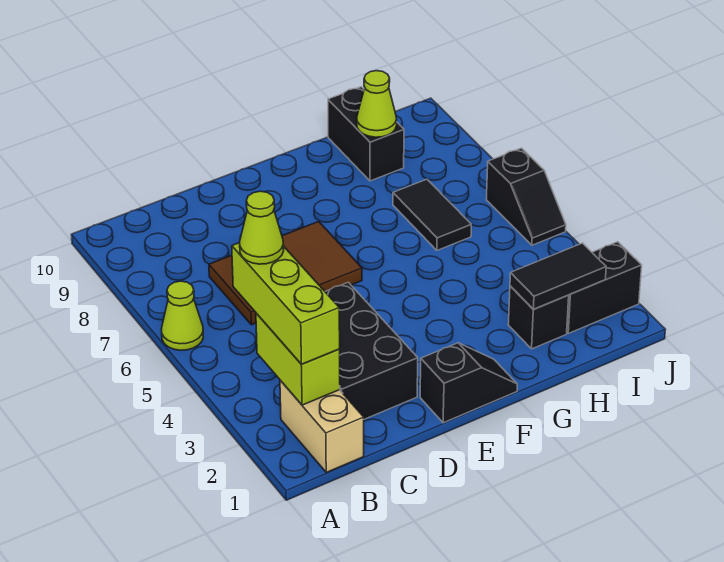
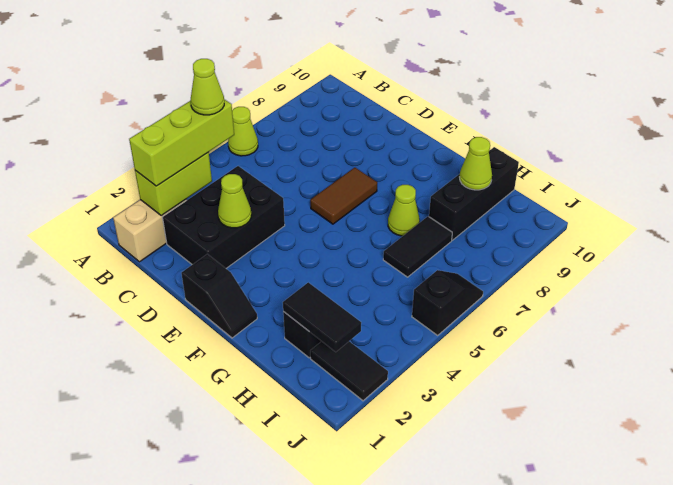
brown tile C6:E7 level 1 -> brown tile E6:E7 level 1
none -> lime cone D3 level 2
none -> lime cone G7 level 1
black brick H9:H10 level 1 -> black brick H8:H10 level 1
black brick I2:J2 level 1 -> black tile I2:J2 level 1
black slope J5:J6 level 1 top 6 -> black slope J5:J6 level 1 top 5

